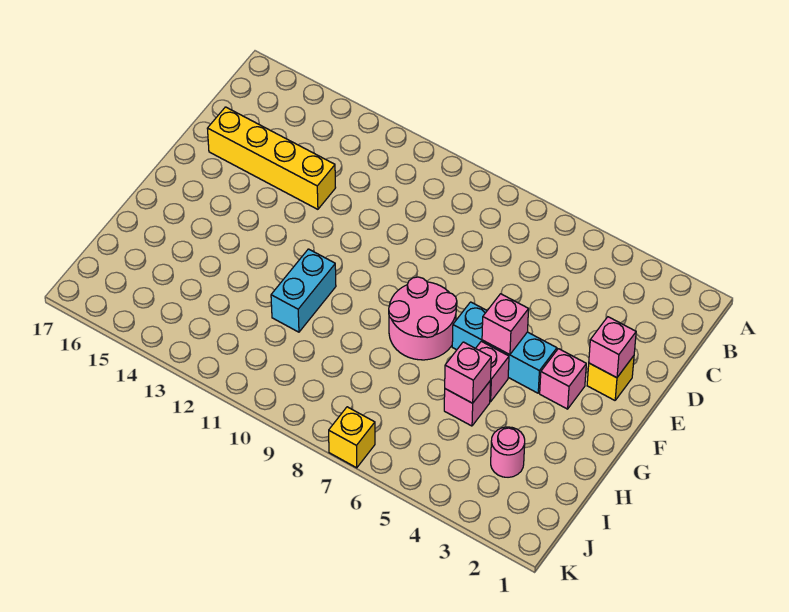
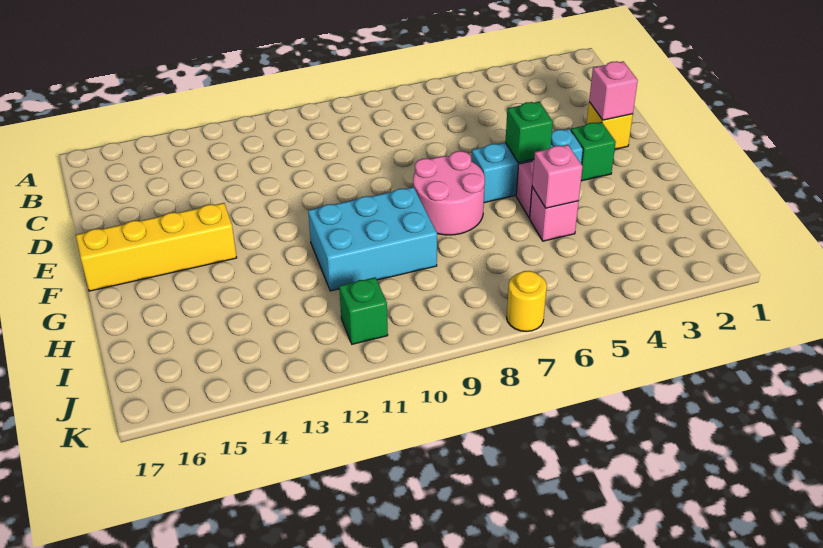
yellow brick D13:D16 level 1 -> yellow brick F14:F17 level 1
pink brick F3 level 1 -> green brick F3 level 1
pink brick F5 level 2 -> green brick F5 level 2
cyan brick G11:H11 level 1 -> cyan brick G9:H11 level 1
pink round brick I3 level 1 -> none
none -> green brick J11 level 1
yellow brick K7 level 1 -> yellow round brick K7 level 1

